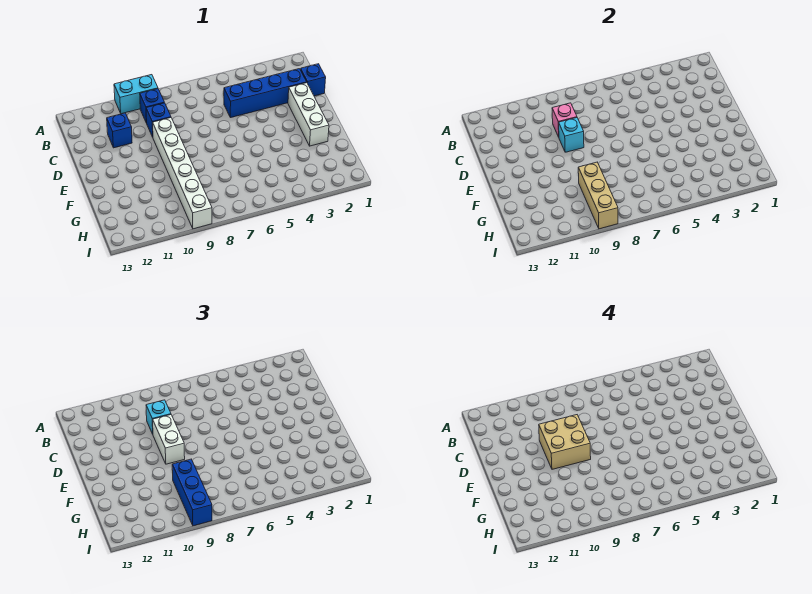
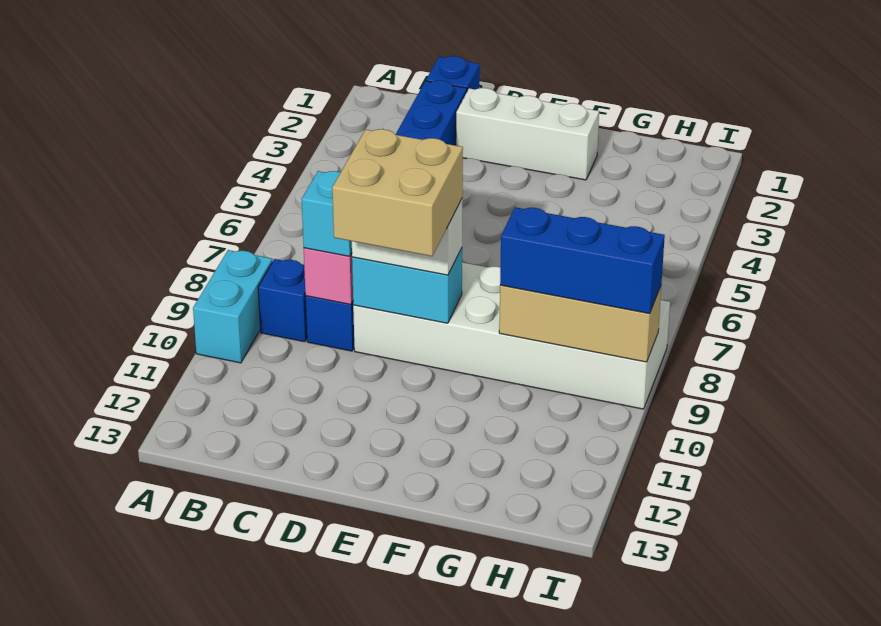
blue brick C11 level 1 -> none
white brick D9:I9 level 1 -> white brick D8:I9 level 1
cyan brick D9 level 2 -> cyan brick D9:E9 level 2

